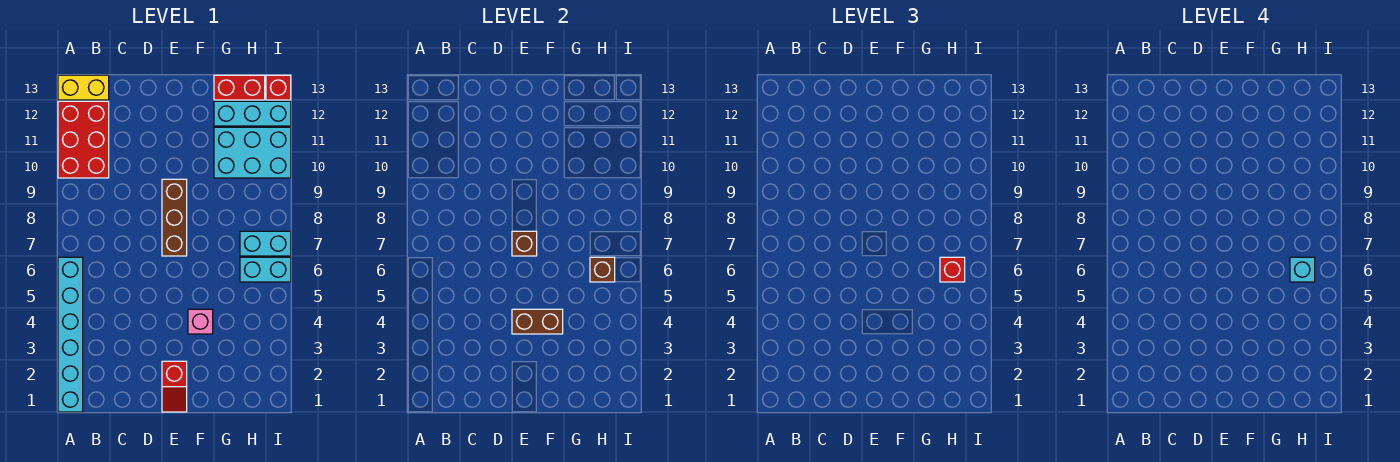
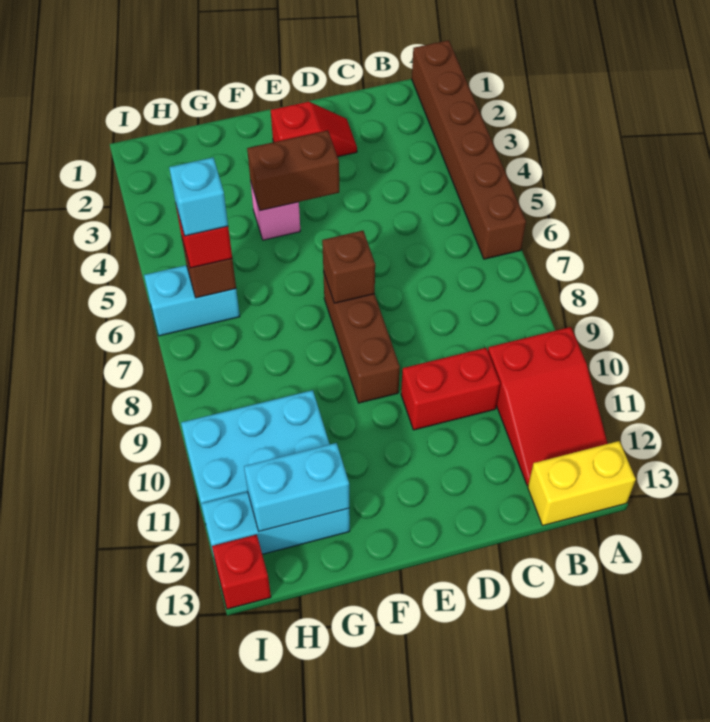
cyan brick A1:A6 level 1 -> brown brick A1:A6 level 1
red brick A10:B12 level 1 -> red slope A10:B12 level 1 top 10
red slope E1:E2 level 1 top 2 -> red slope D2:E2 level 1 top E
red brick G13:H13 level 1 -> red brick C10:D10 level 1
cyan brick H7:I7 level 1 -> cyan brick G12:H12 level 2

